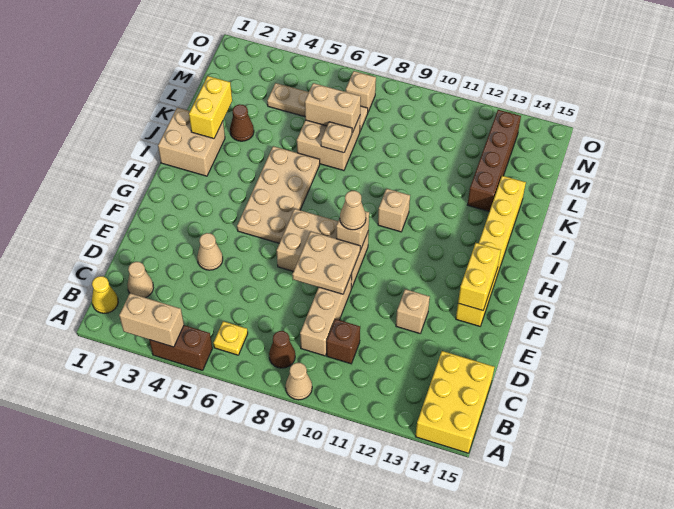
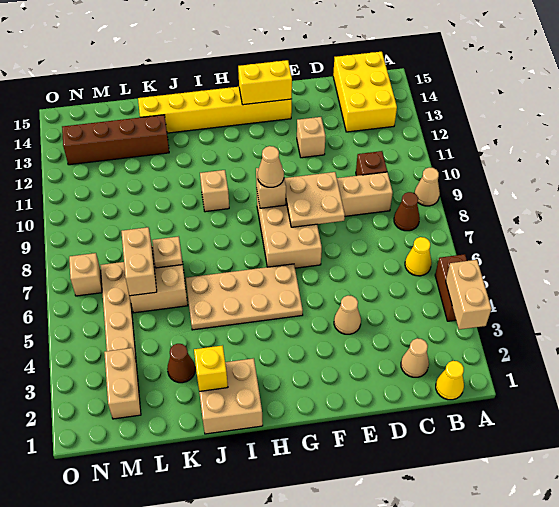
yellow brick A14:C15 level 1 -> yellow brick B13:C15 level 1
yellow plate B6 level 1 -> yellow cone B6 level 1
yellow brick J2:K2 level 2 -> yellow brick J2 level 2
none -> tan brick M2:M3 level 1

